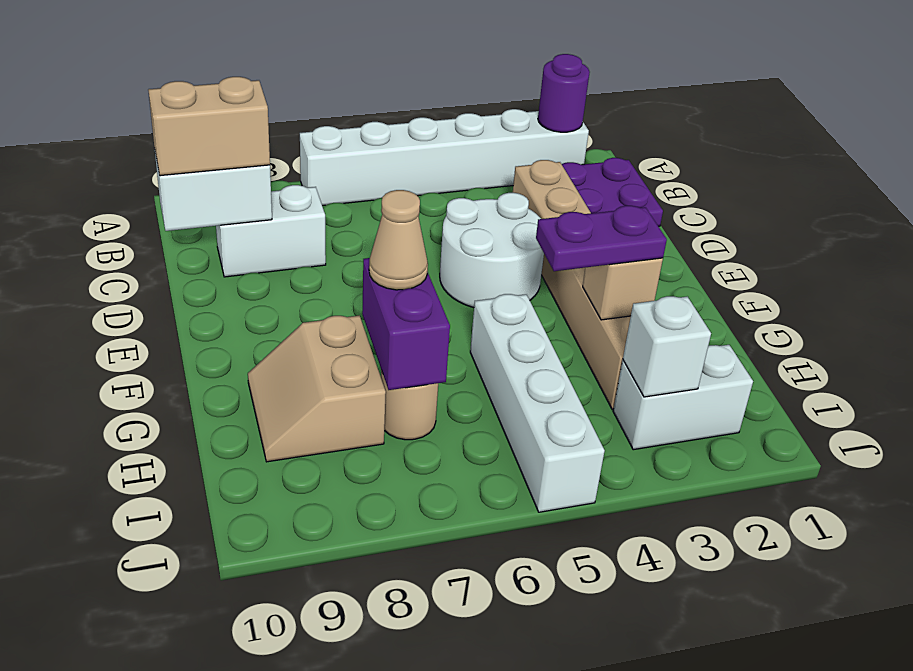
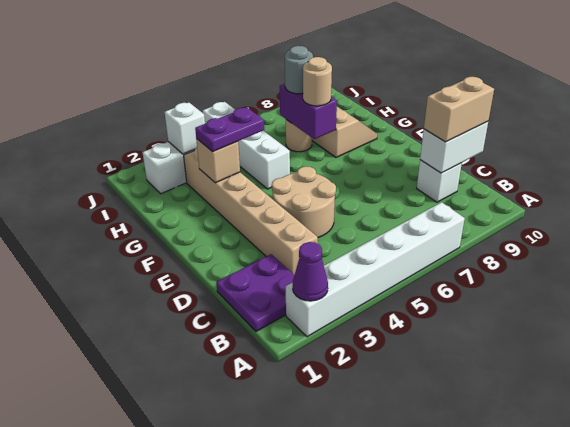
purple round brick A2 level 2 -> purple cone A2 level 2
white brick C8:C9 level 1 -> white brick C9 level 1
white round brick D4:E5 level 1 -> tan round brick D4:E5 level 1
tan cone G7 level 3 -> tan round brick G7 level 3
none -> grey round brick H7 level 3

